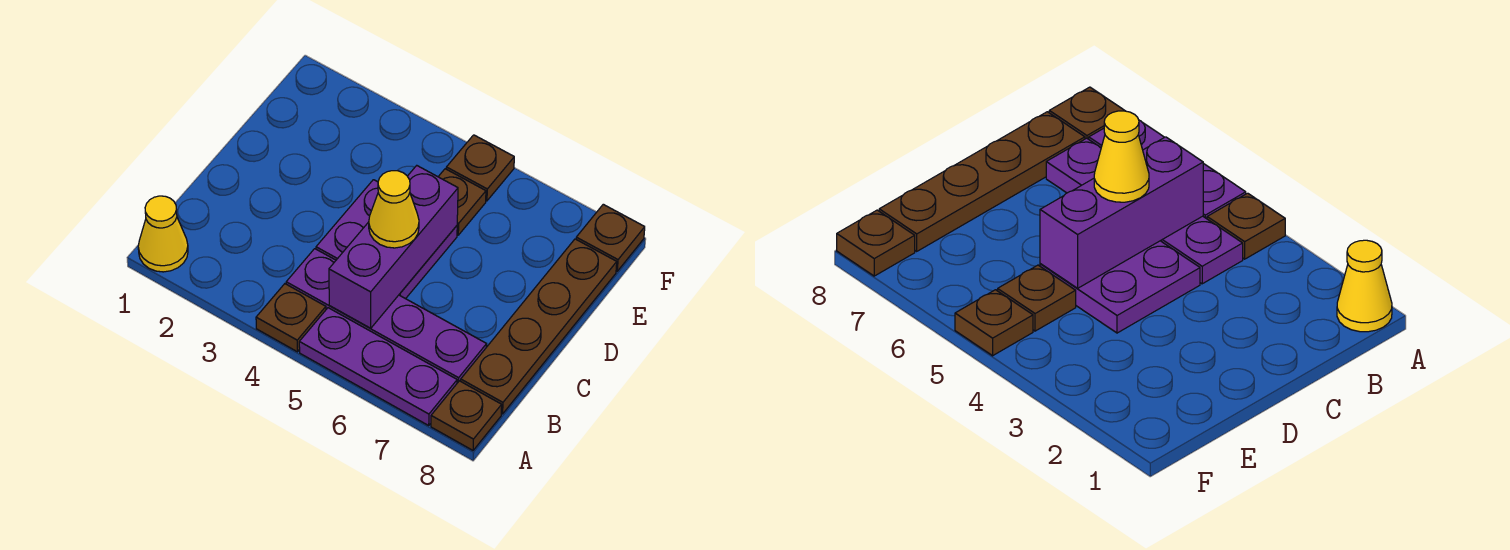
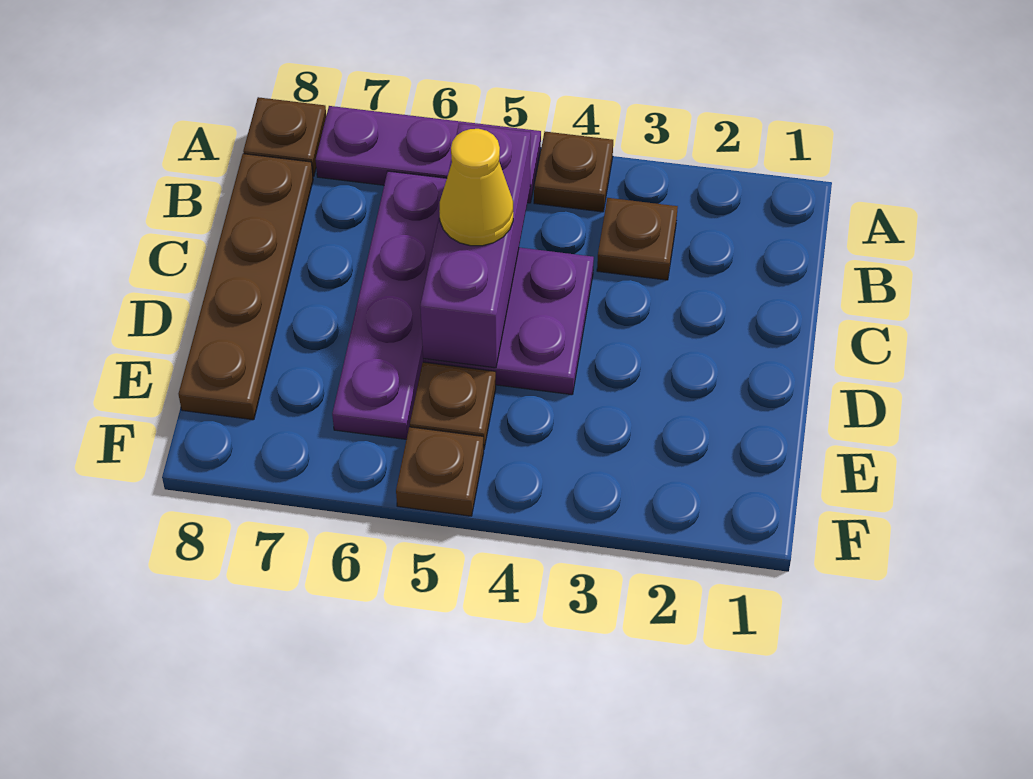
yellow cone A1 level 1 -> none
purple plate B4:B7 level 1 -> purple plate B6:E6 level 1
brown plate F8 level 1 -> brown plate B3 level 1

